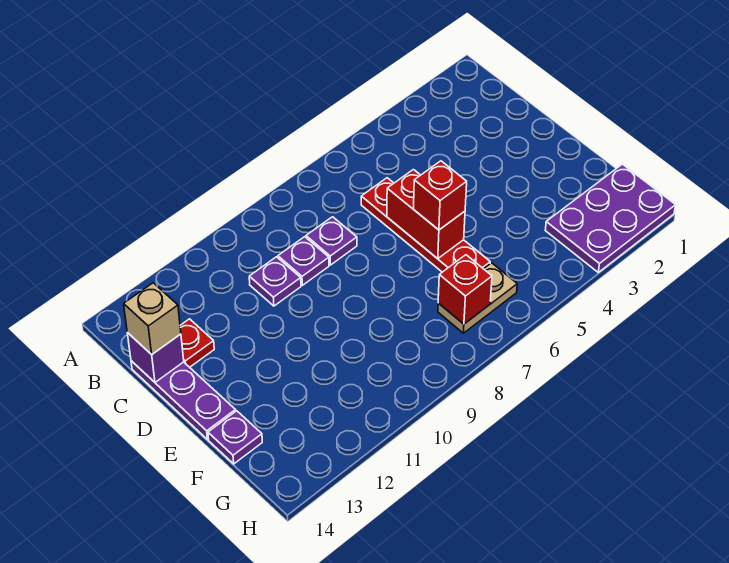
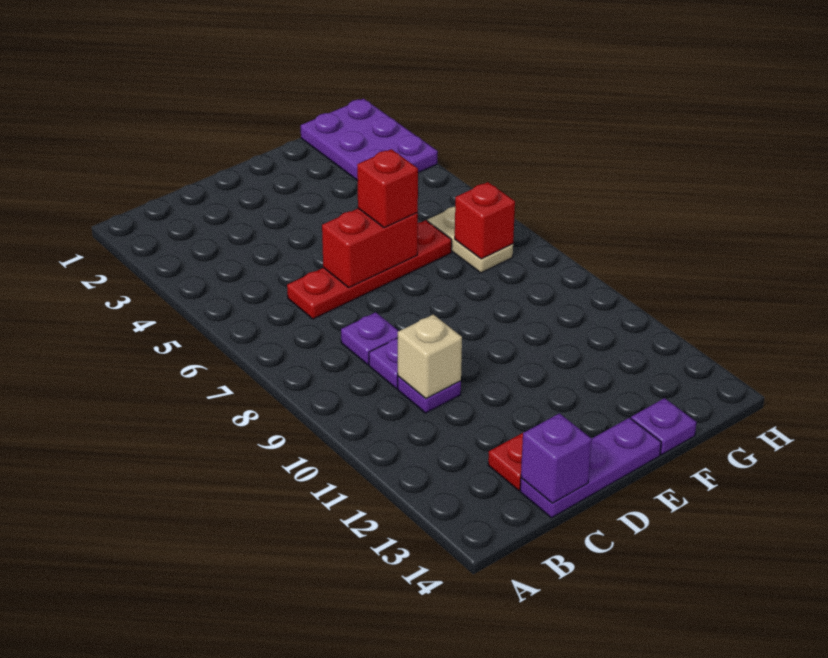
tan brick C14 level 3 -> tan brick C10 level 2

